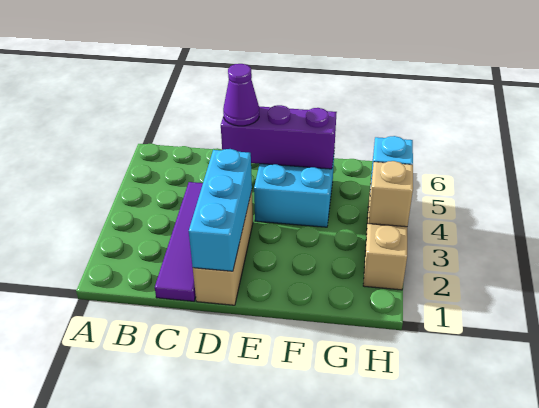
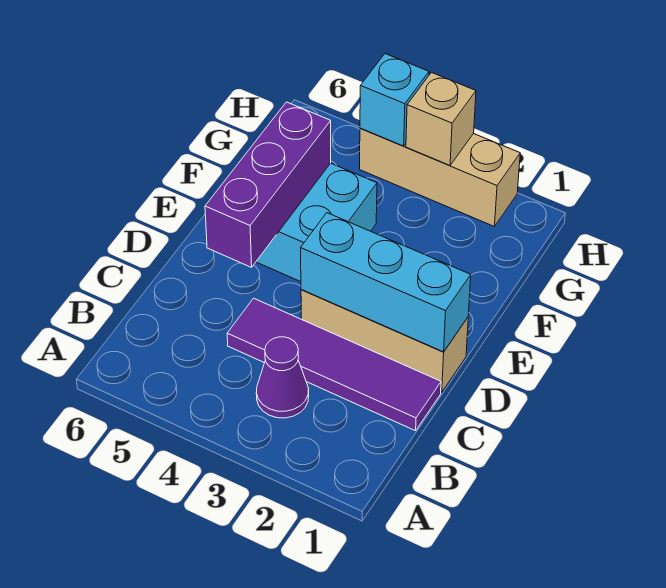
purple cone D5 level 3 -> purple cone B3 level 1

